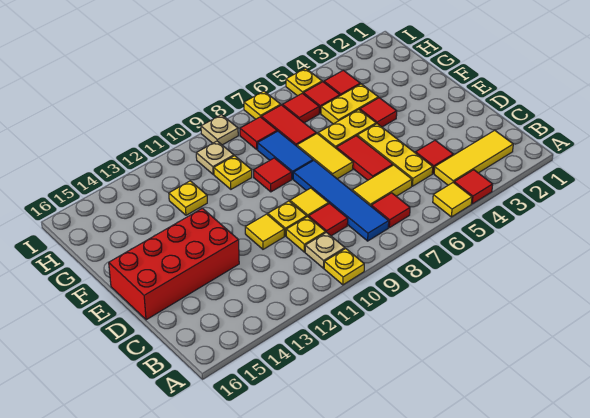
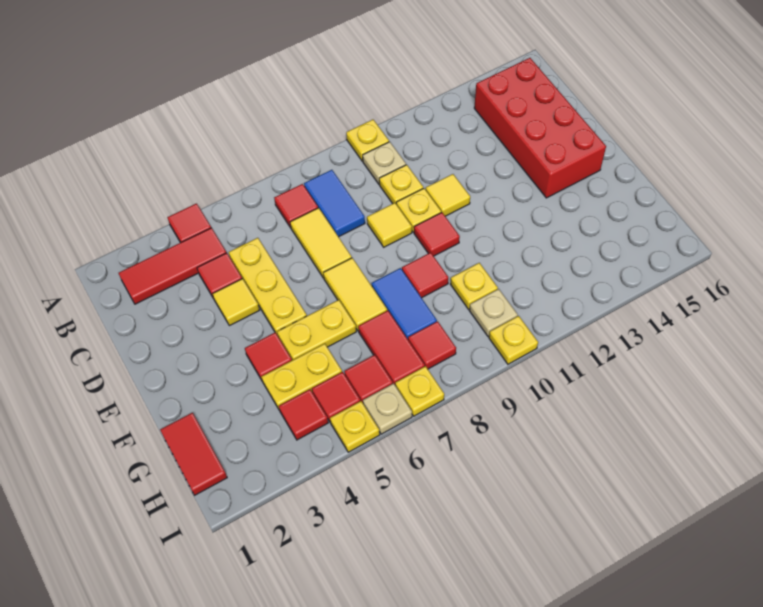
yellow tile A5 level 1 -> yellow tile D4 level 1
yellow tile B2:B4 level 1 -> red tile B2:B4 level 1
blue tile B8:E8 level 1 -> blue tile B8:C8 level 1
yellow tile C6:C7 level 1 -> yellow tile C7:D7 level 1
red tile C9 level 1 -> red tile E10 level 1
red tile D6:E6 level 1 -> red tile G1:H1 level 1
red brick D13:E16 level 1 -> red brick B14:E15 level 1
yellow plate G12 level 1 -> yellow plate I10 level 1
tan plate I9 level 1 -> tan plate I6 level 1

